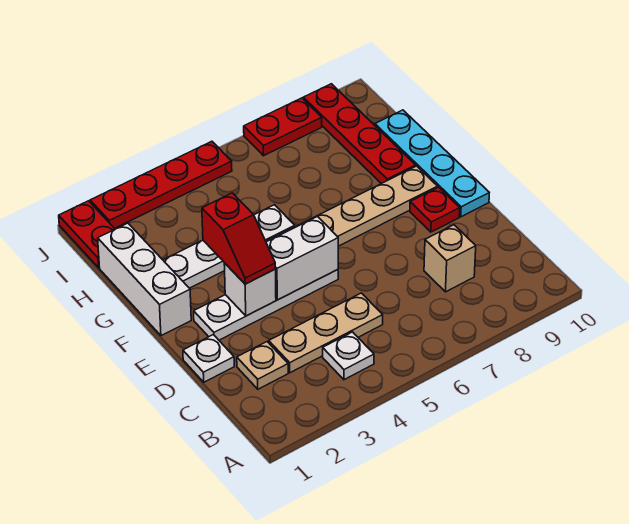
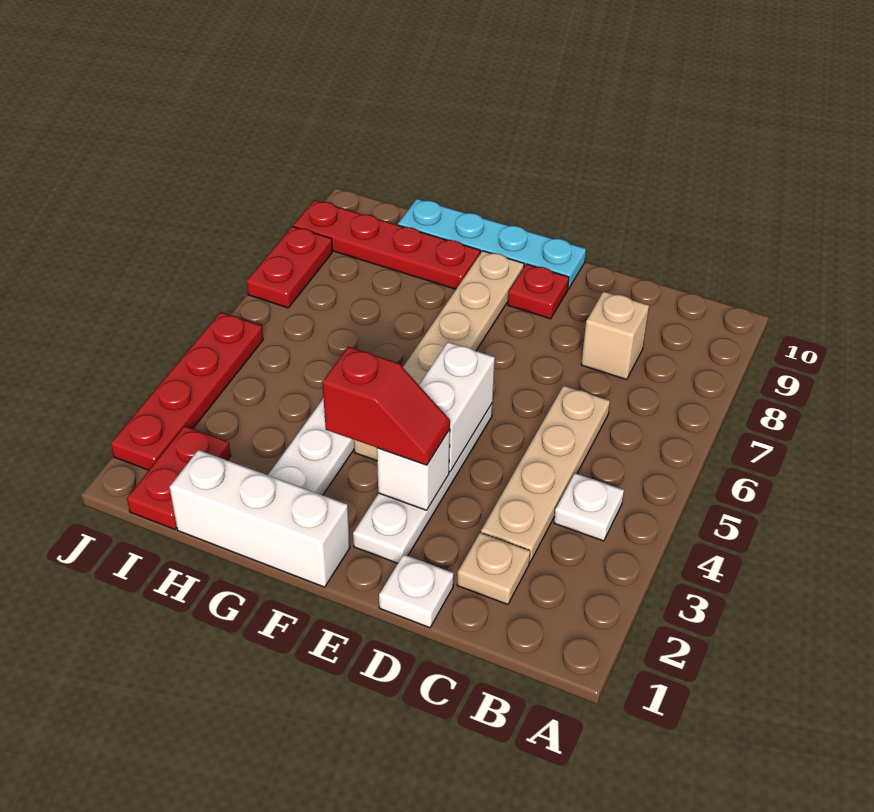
tan plate C3:C5 level 1 -> tan plate C3:C6 level 1
red plate I1:J1 level 1 -> red plate I1:I2 level 1

